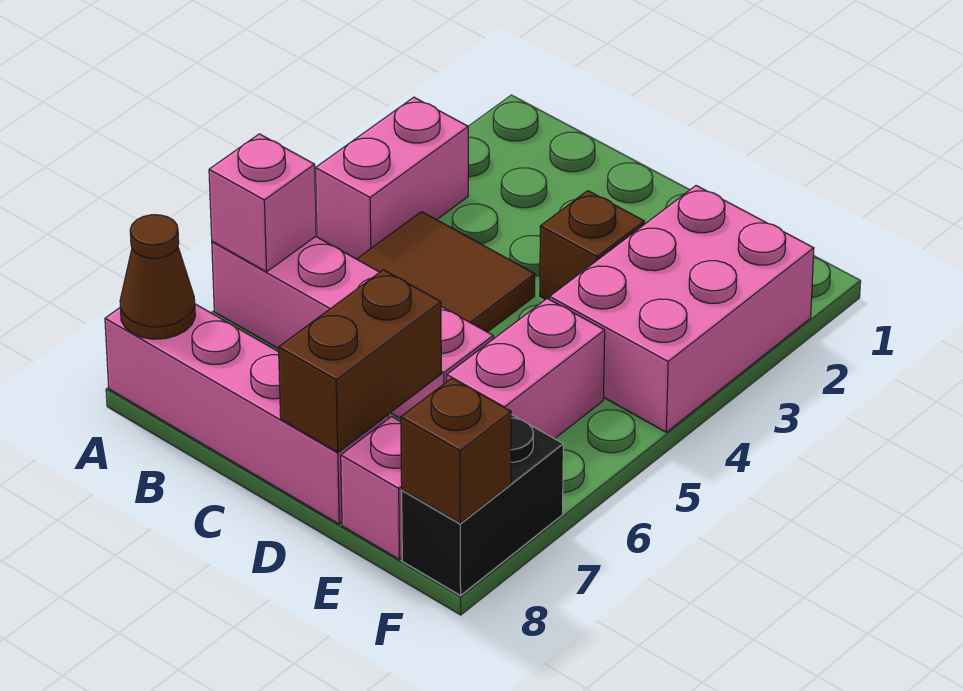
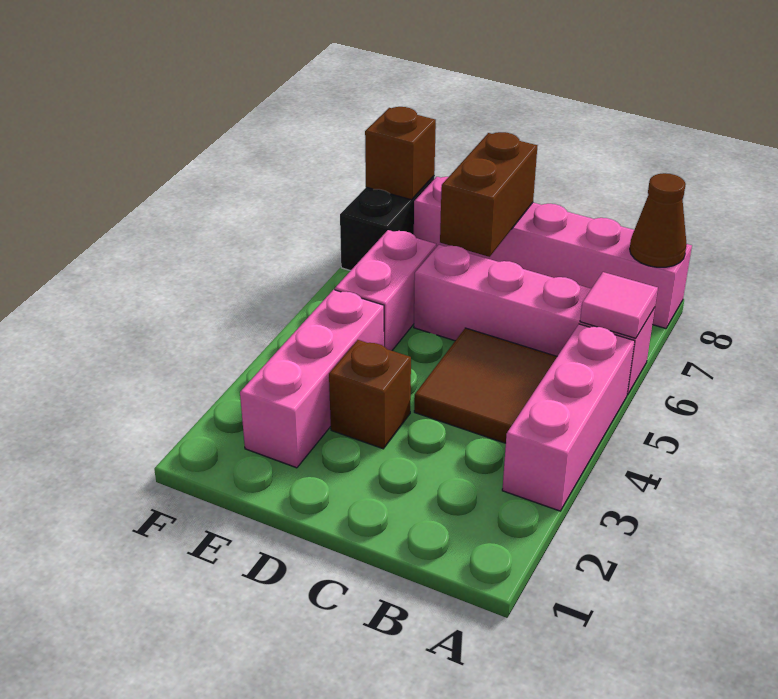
pink brick A3:A4 level 1 -> pink brick A3:A5 level 1
pink brick A6 level 2 -> pink tile A6 level 2
pink brick E2:F4 level 1 -> pink brick E2:E4 level 1

